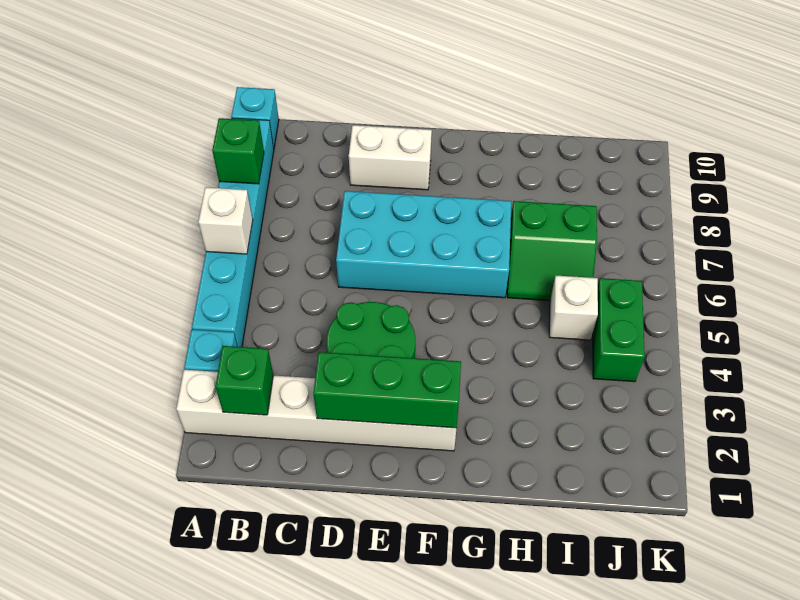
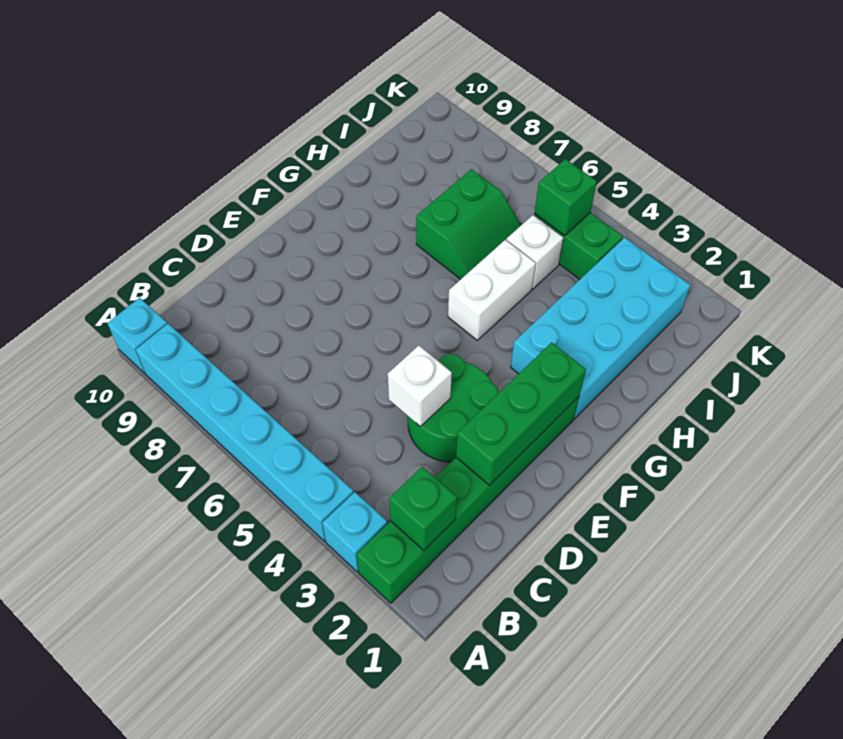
white brick A2:F2 level 1 -> green brick A2:F2 level 1
white brick A6 level 2 -> white brick D4 level 2
green brick A8 level 2 -> green brick J5 level 2
cyan brick D6:G7 level 1 -> cyan brick G2:J3 level 1
white brick D9:E9 level 1 -> white brick G5:H5 level 1

